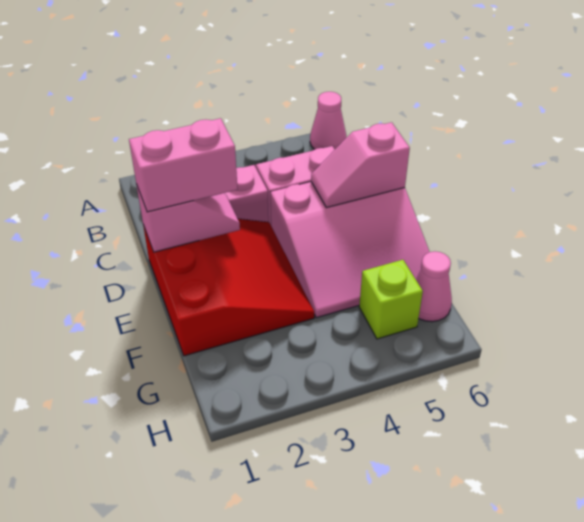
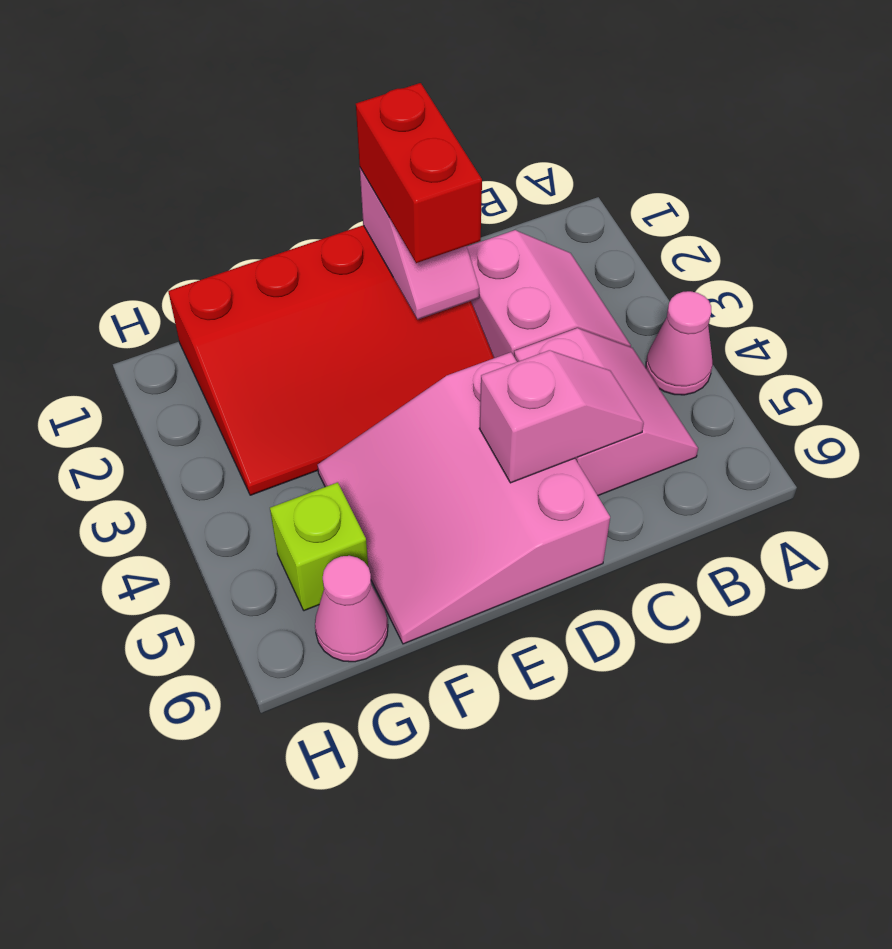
pink cone A6 level 1 -> pink cone A4 level 1
red slope D1:F3 level 1 top 1 -> red slope D1:G3 level 1 top 1
pink brick D1:D2 level 3 -> red brick D1:D2 level 3
pink slope D5:D6 level 2 top 6 -> pink slope C5:D5 level 2 top D

